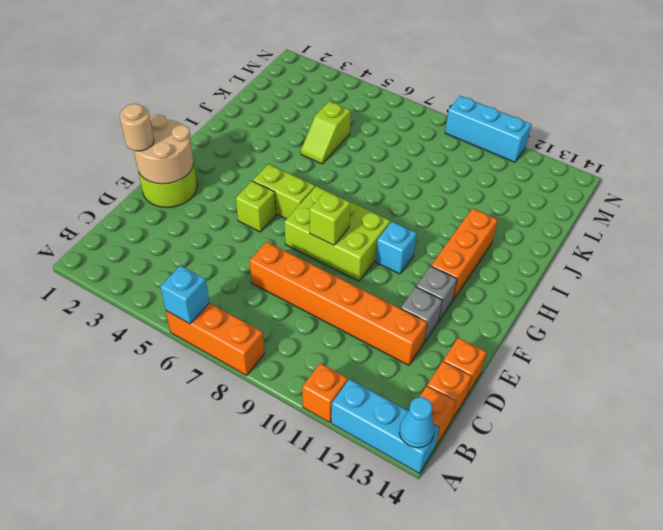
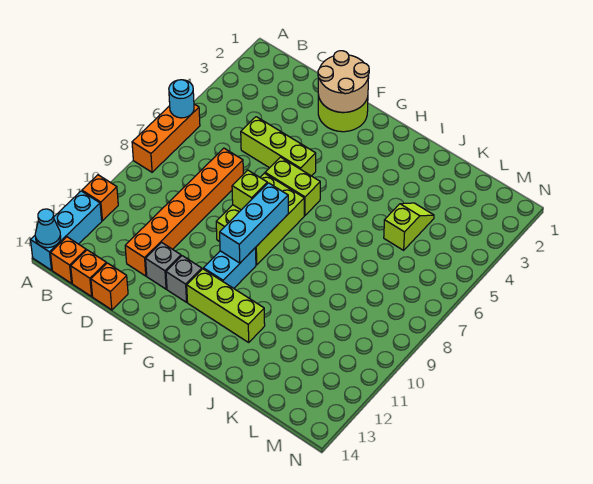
cyan brick A6 level 2 -> cyan round brick A6 level 2
tan round brick E1 level 3 -> none
lime brick F5 level 1 -> lime brick D5:F5 level 1
lime brick G5:G6 level 1 -> lime brick F6:G6 level 1
cyan brick G10 level 1 -> cyan brick G10:G11 level 1
orange brick G12:I12 level 1 -> lime brick G12:I12 level 1
lime slope J5:K5 level 1 top K -> lime slope K4:K5 level 1 top 5
cyan brick N9:N11 level 1 -> cyan brick G8:G10 level 2

